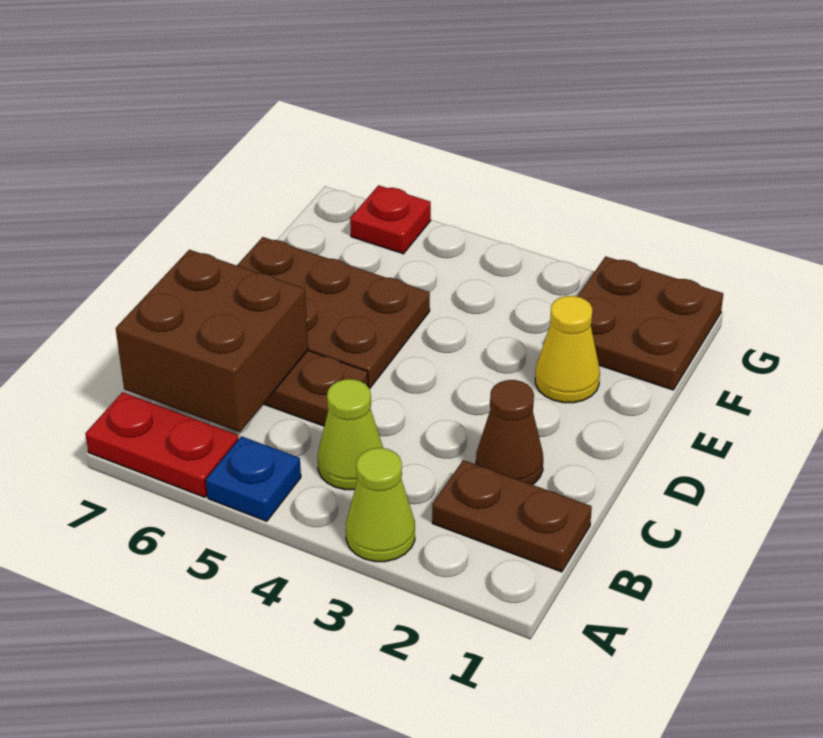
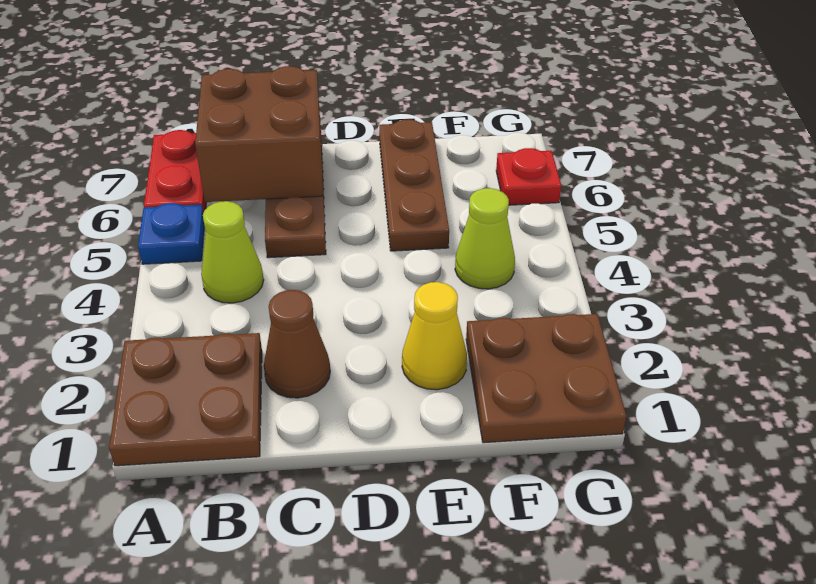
lime cone A3 level 1 -> lime cone F4 level 1
brown plate B1:B2 level 1 -> brown plate A1:B2 level 1
brown plate D5:E7 level 1 -> brown plate E5:E7 level 1

